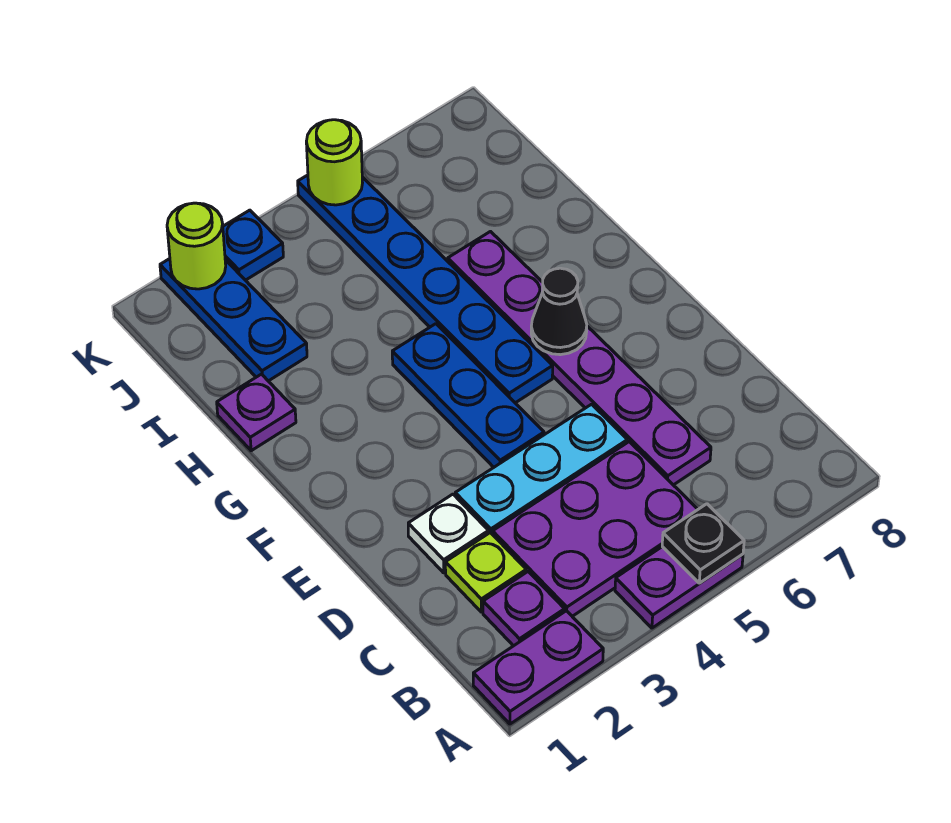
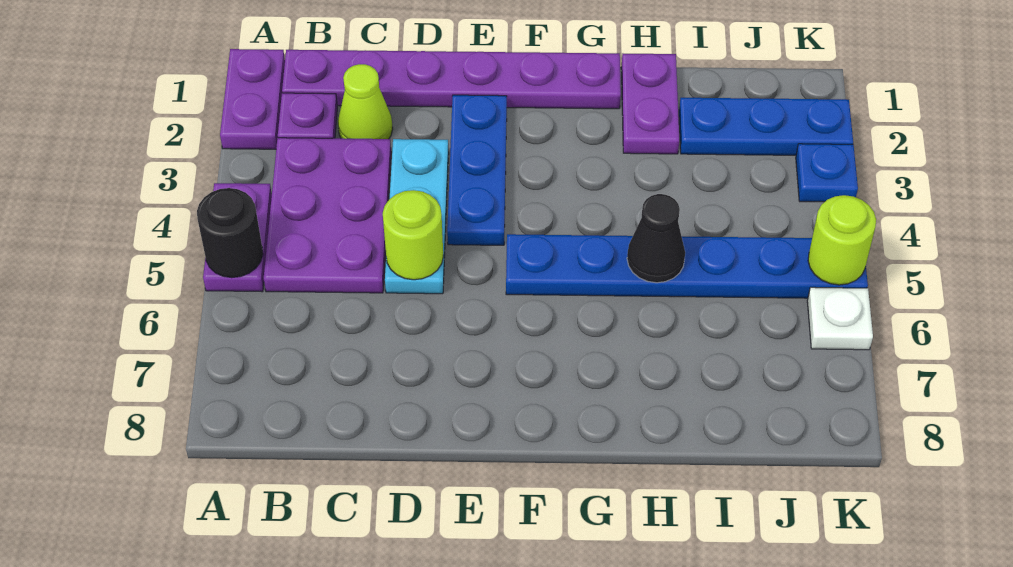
black plate A5 level 2 -> black round brick A5 level 2
lime plate C2 level 1 -> lime cone C2 level 1
purple plate C6:H6 level 1 -> purple plate B1:G1 level 1
white plate D2 level 1 -> white plate K6 level 1
blue plate E4:G4 level 1 -> blue plate E2:E4 level 1
black cone F6 level 2 -> black cone H5 level 2
purple plate H1 level 1 -> purple plate H1:H2 level 1
lime round brick K2 level 2 -> lime round brick D5 level 2

